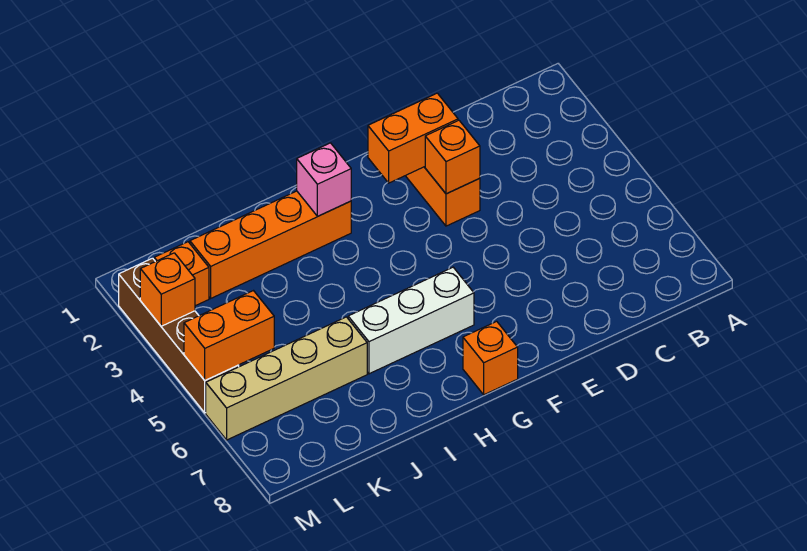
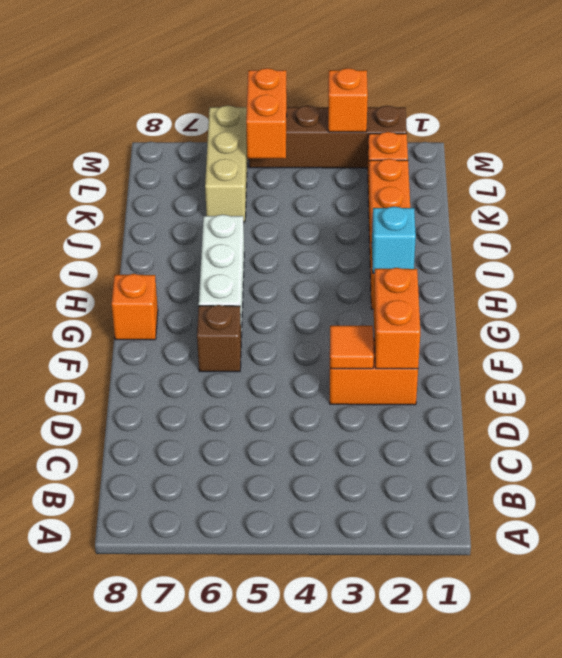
orange brick E3 level 2 -> orange tile E3 level 2
none -> brown brick F6 level 1
pink brick H2 level 2 -> cyan brick H2 level 2
tan brick J6:M6 level 1 -> tan brick K6:M6 level 1

